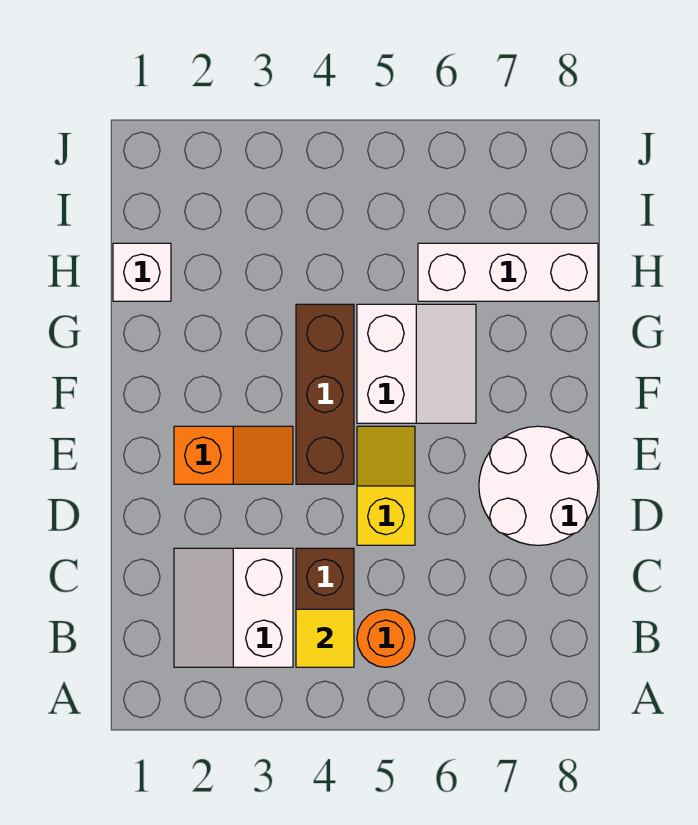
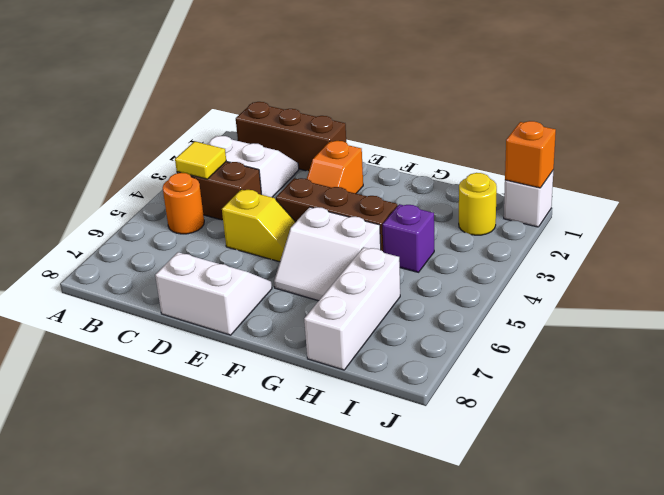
none -> brown brick B1:D1 level 1
white round brick D7:E8 level 1 -> white slope D7:E8 level 1 top 8
white brick H1 level 1 -> white brick J1 level 1
none -> purple brick H4 level 1
none -> yellow round brick I2 level 1
none -> orange brick J1 level 2

